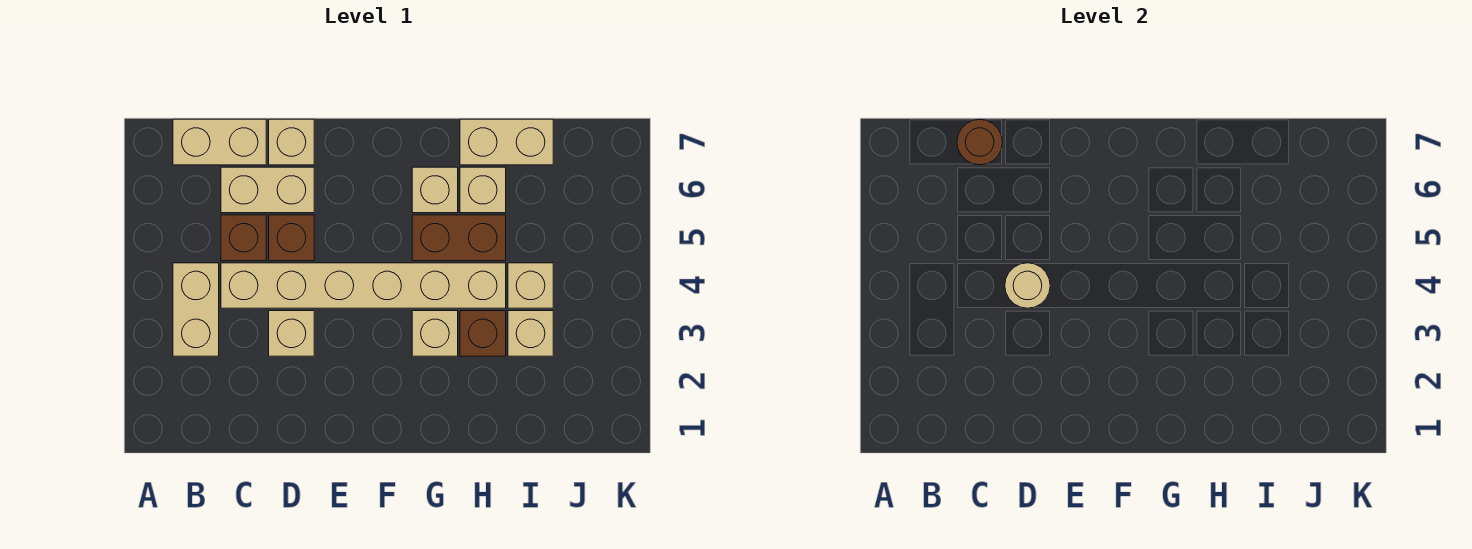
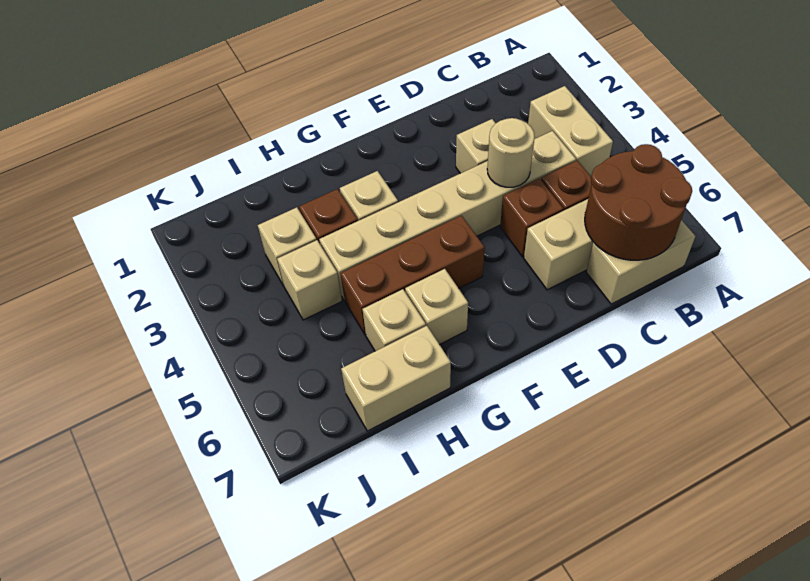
brown round brick C7 level 2 -> brown round brick B6:C7 level 2
tan brick D7 level 1 -> none
brown brick G5:H5 level 1 -> brown brick F5:H5 level 1

